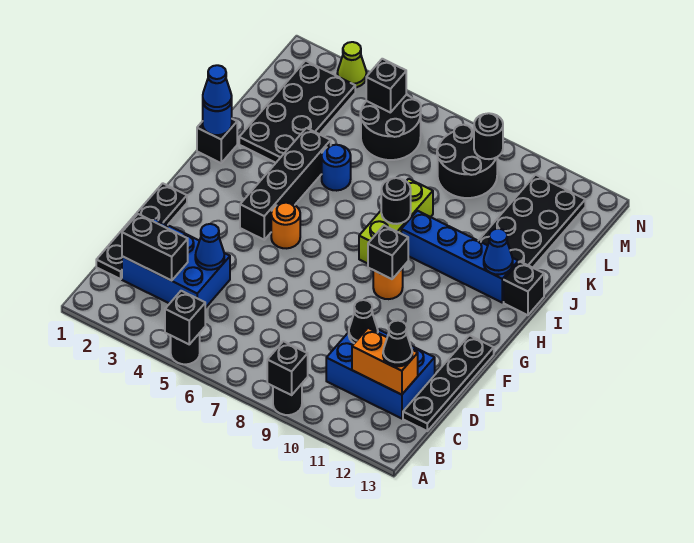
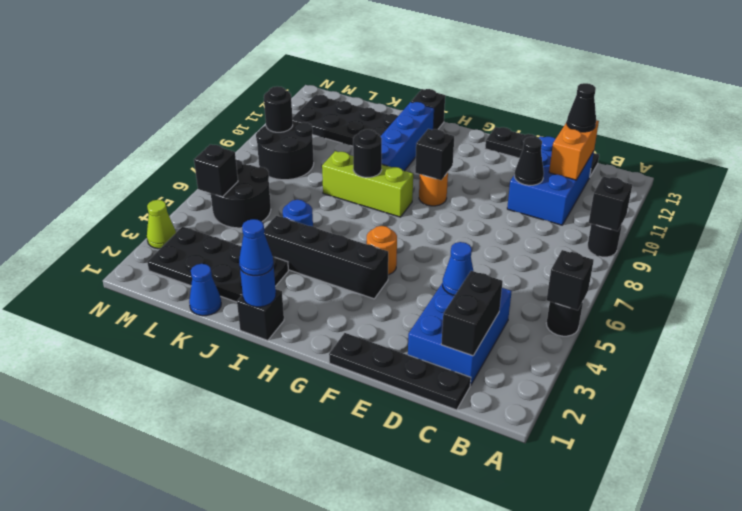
blue cone I12 level 2 -> blue cone K1 level 1

